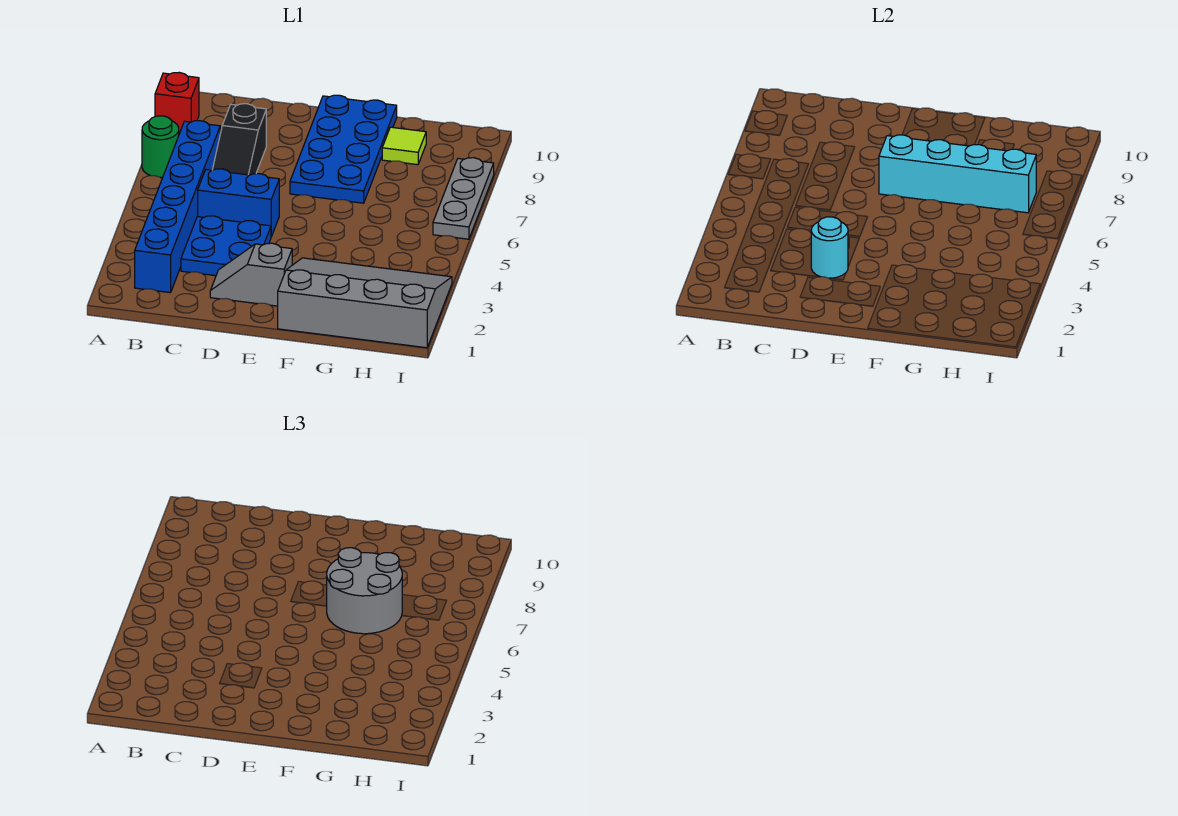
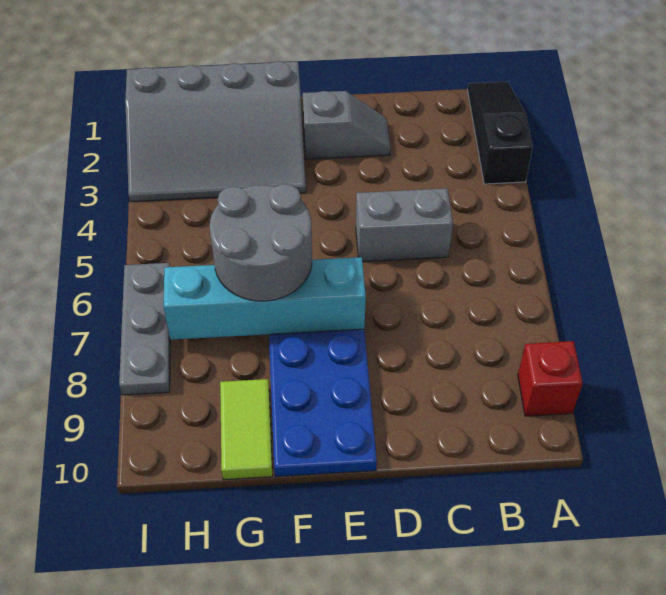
green round brick A7 level 1 -> none
blue brick B2:B7 level 1 -> none
blue plate C3:D4 level 1 -> none
blue brick C5:D5 level 1 -> grey brick C5:D5 level 1
black slope C6:C8 level 1 top 8 -> black slope A1:A3 level 1 top 3
cyan round brick D3 level 2 -> none
lime tile G9 level 1 -> lime tile G9:G10 level 1

